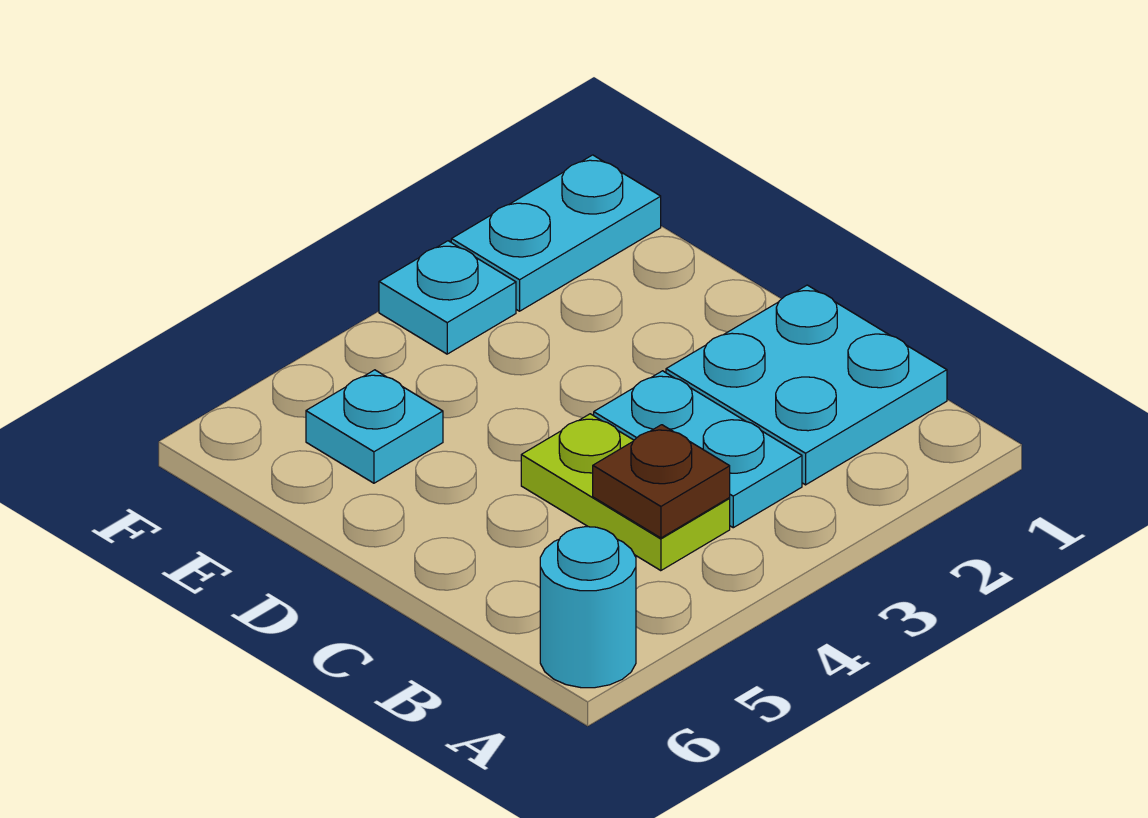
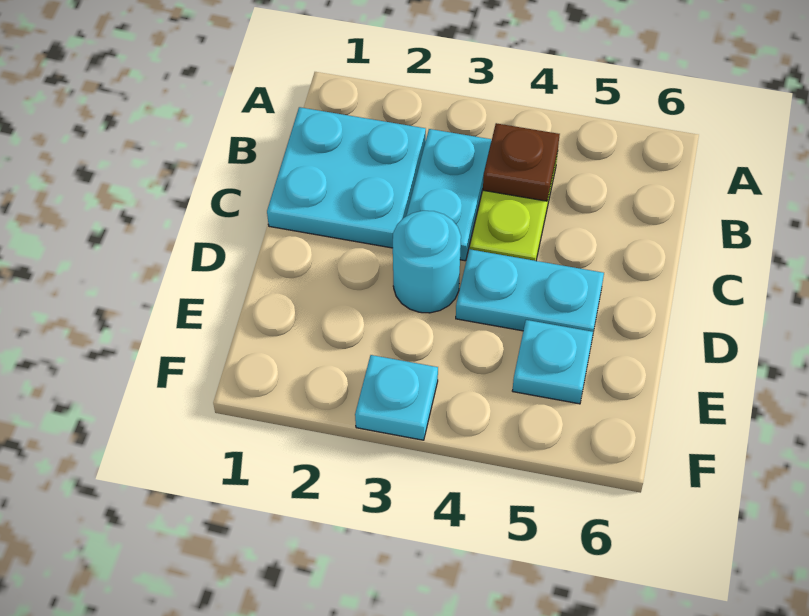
cyan round brick A6 level 1 -> cyan round brick D3 level 1
cyan plate F1:F2 level 1 -> cyan plate D4:D5 level 1

